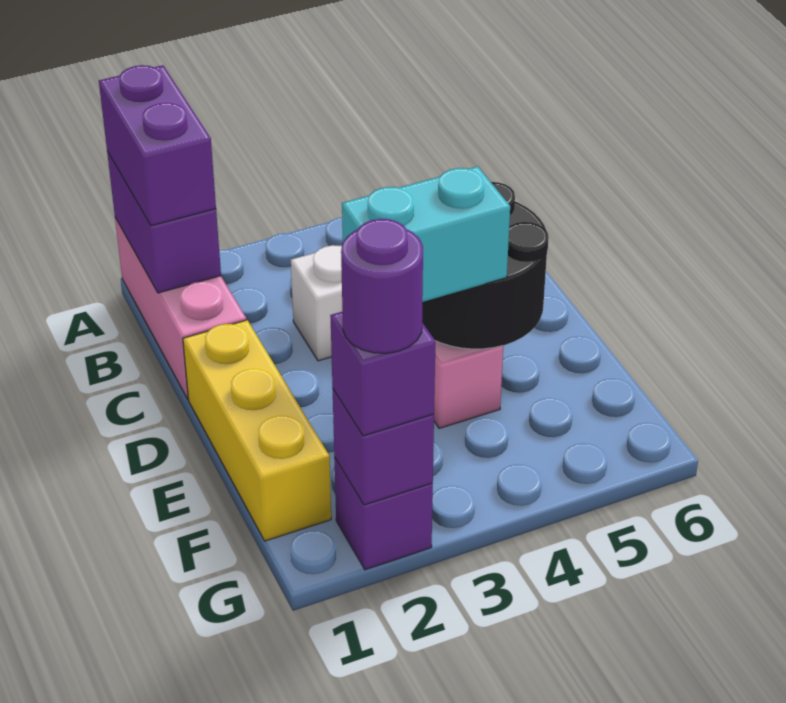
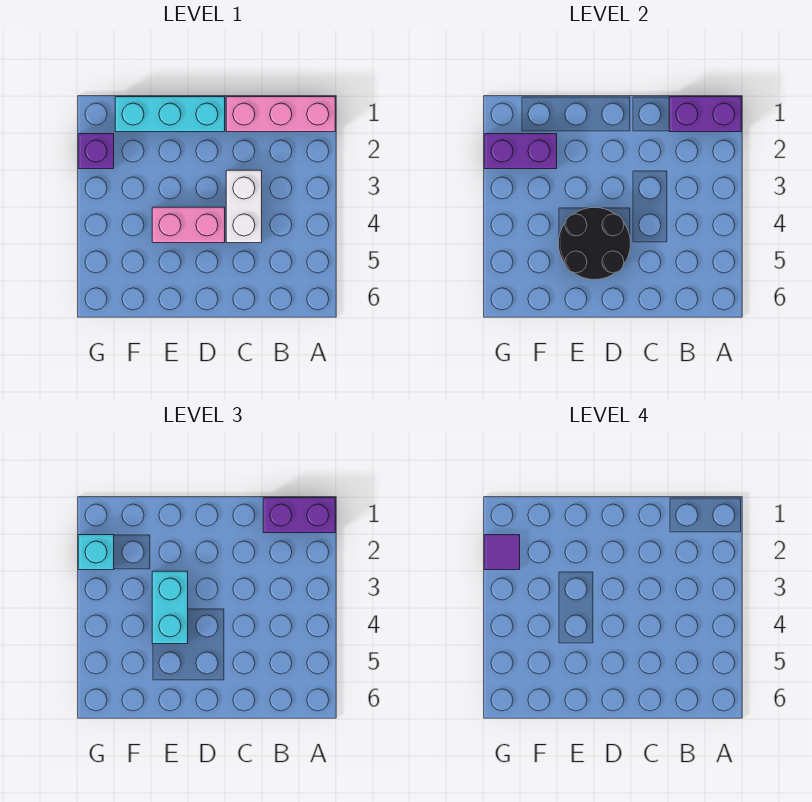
yellow brick D1:F1 level 1 -> cyan brick D1:F1 level 1
purple brick G2 level 2 -> purple brick F2:G2 level 2
purple brick G2 level 3 -> cyan brick G2 level 3
purple round brick G2 level 4 -> purple tile G2 level 4

